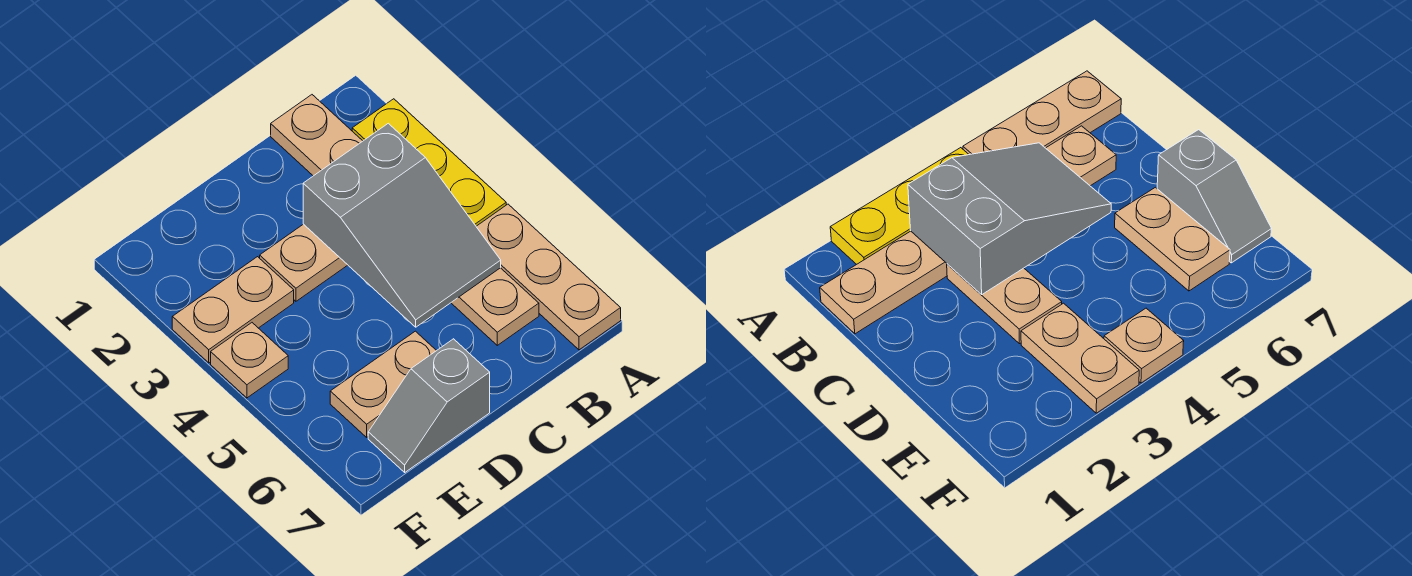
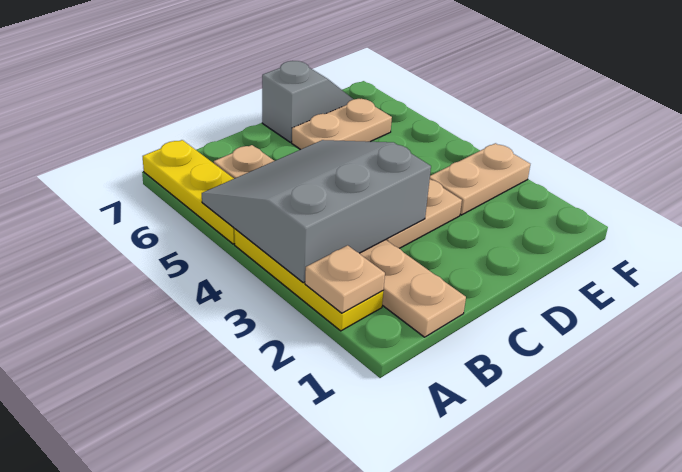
tan plate A5:A7 level 1 -> yellow plate A5:A7 level 1
grey slope B3:C5 level 2 top 3 -> grey slope A3:C5 level 2 top 3
tan plate F4 level 1 -> tan plate A2 level 2

